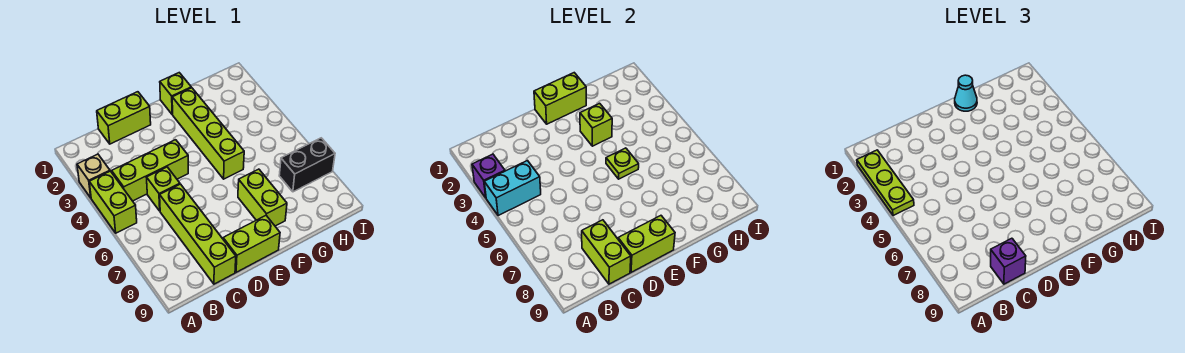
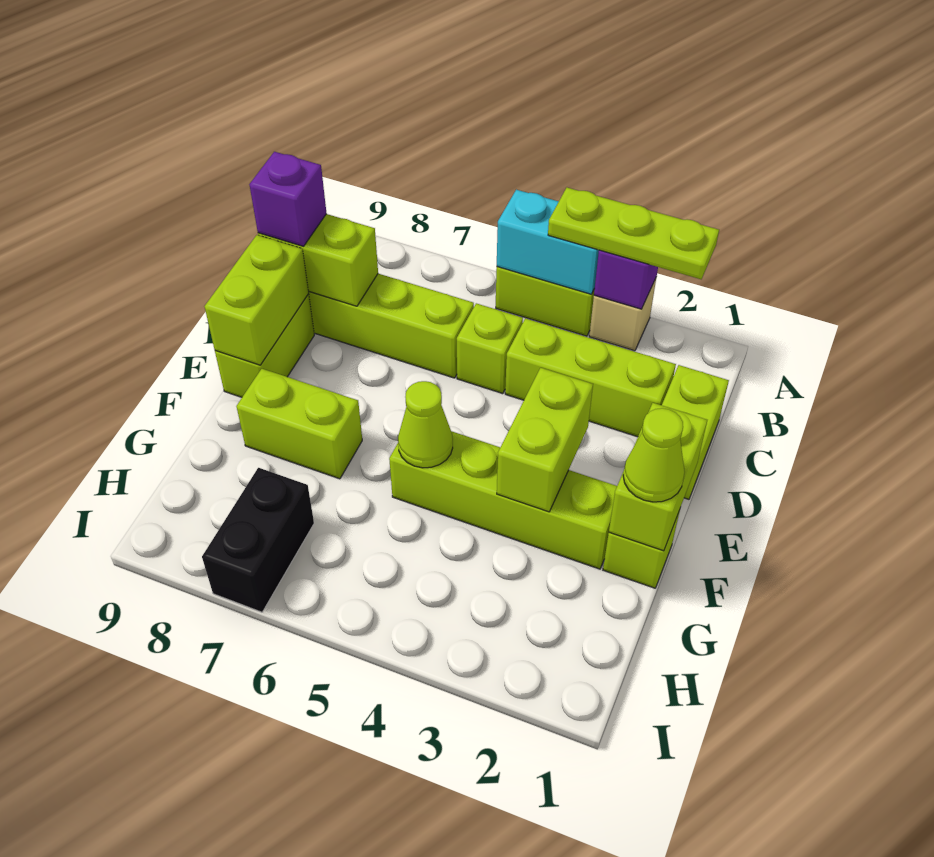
cyan brick A4:B4 level 2 -> cyan brick A4:A5 level 2
lime brick B4:D4 level 1 -> lime brick C2:C4 level 1
cyan cone F1 level 3 -> lime cone F1 level 3
lime brick F3 level 2 -> lime brick E3:F3 level 2
lime plate F5 level 2 -> lime cone F5 level 2

